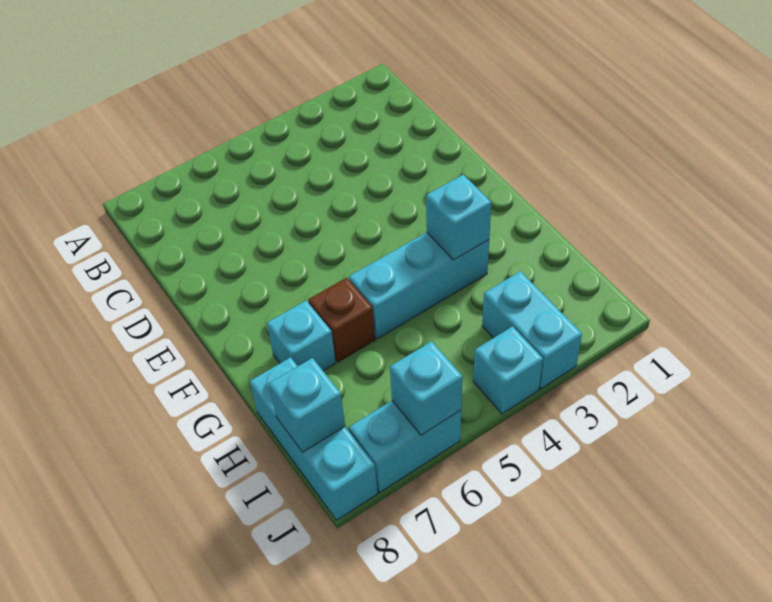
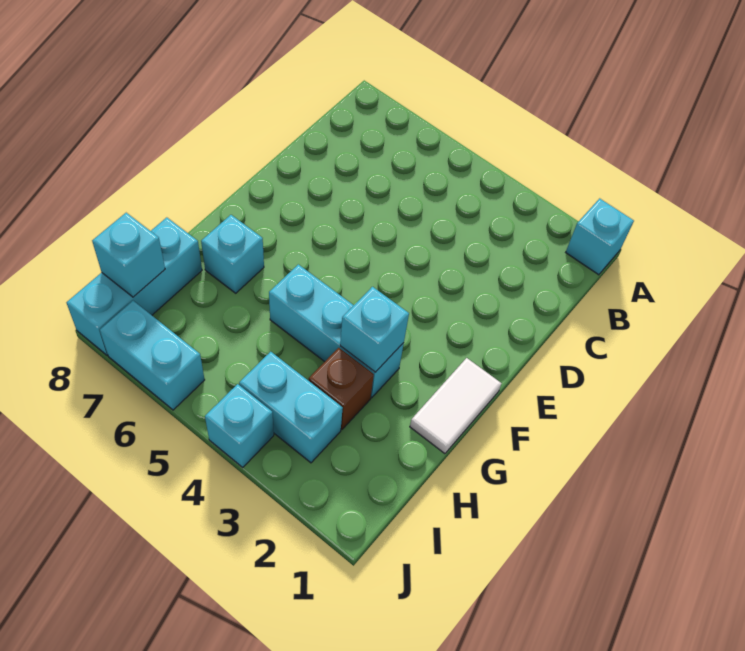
none -> white tile F1:G1 level 1
brown brick G6 level 1 -> brown brick H3 level 1
cyan brick I3:J3 level 1 -> cyan brick I3:I4 level 1
cyan brick J6 level 2 -> cyan brick A1 level 1

